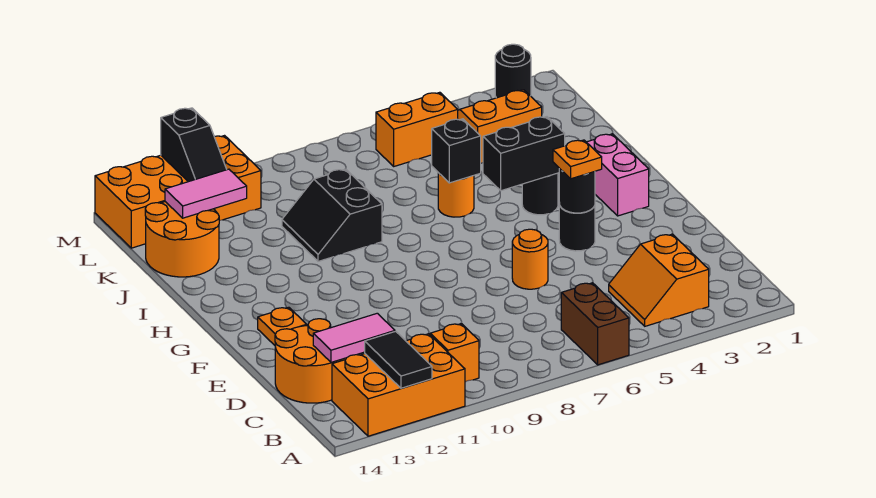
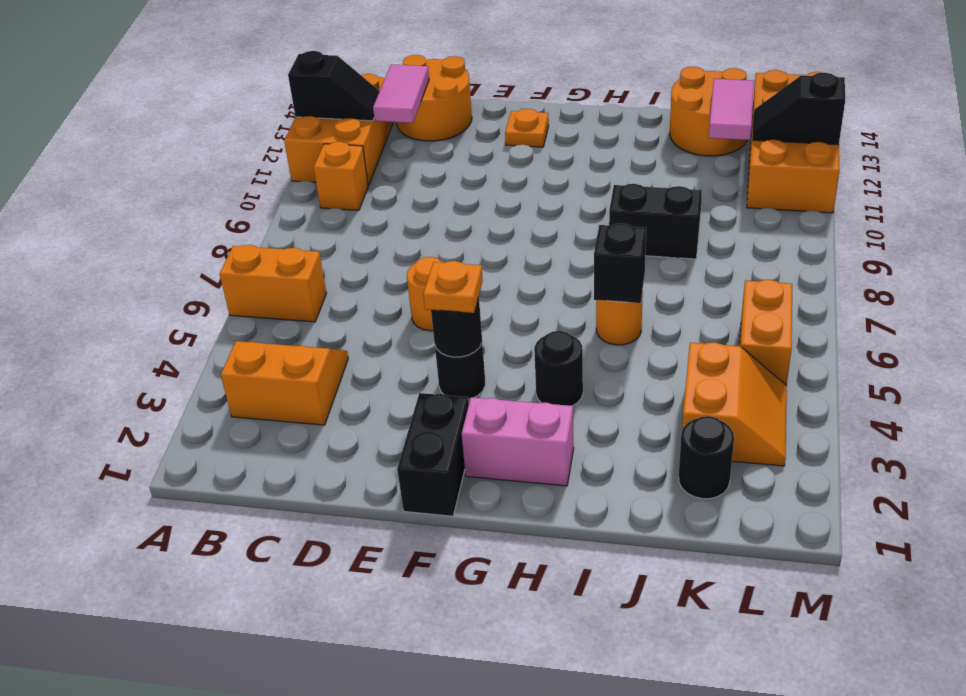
brown brick A6:B6 level 1 -> orange brick A6:B6 level 1
black tile A12:B12 level 2 -> black slope A12:B12 level 2 top A
black brick H4:H5 level 2 -> black brick F1:F2 level 1
black round brick M2 level 1 -> black round brick K2 level 1

